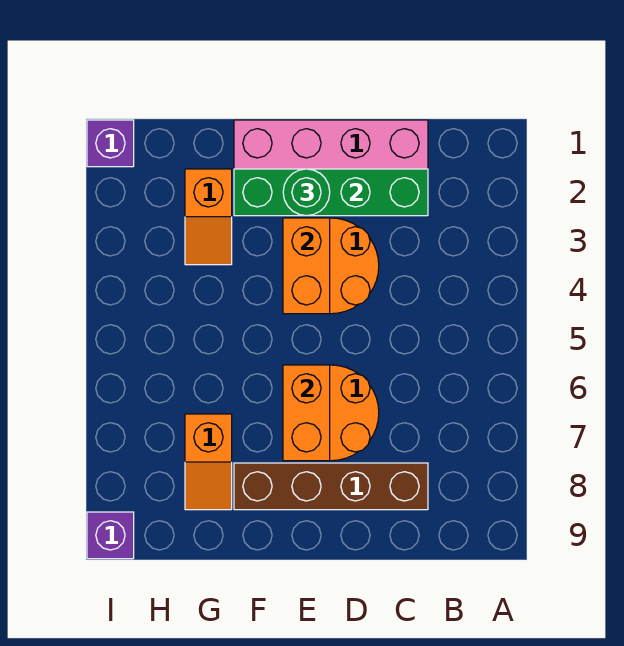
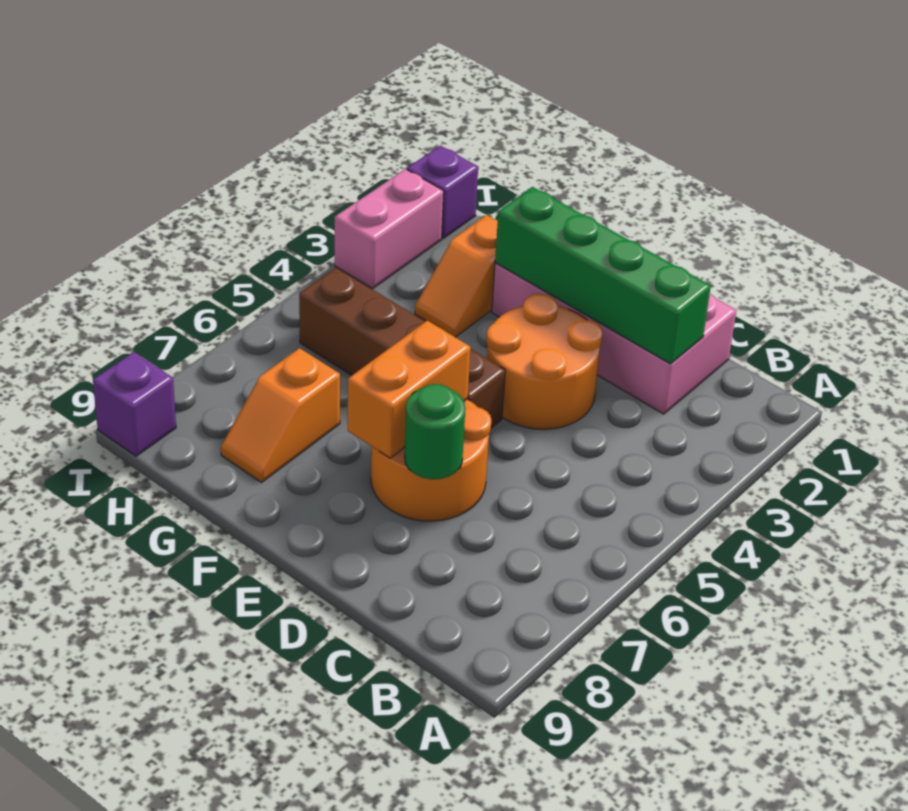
brown brick C8:F8 level 1 -> brown brick E5:H5 level 1
green round brick E2 level 3 -> green round brick D7 level 2
orange brick E3:E4 level 2 -> none
none -> pink brick I2:I3 level 1

